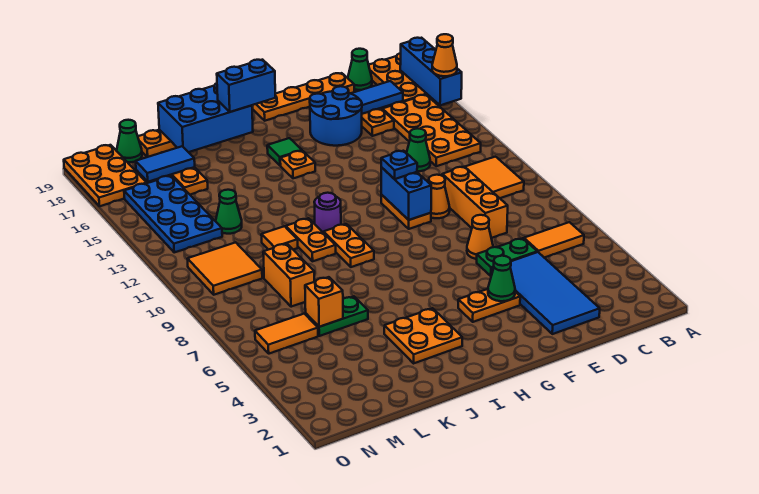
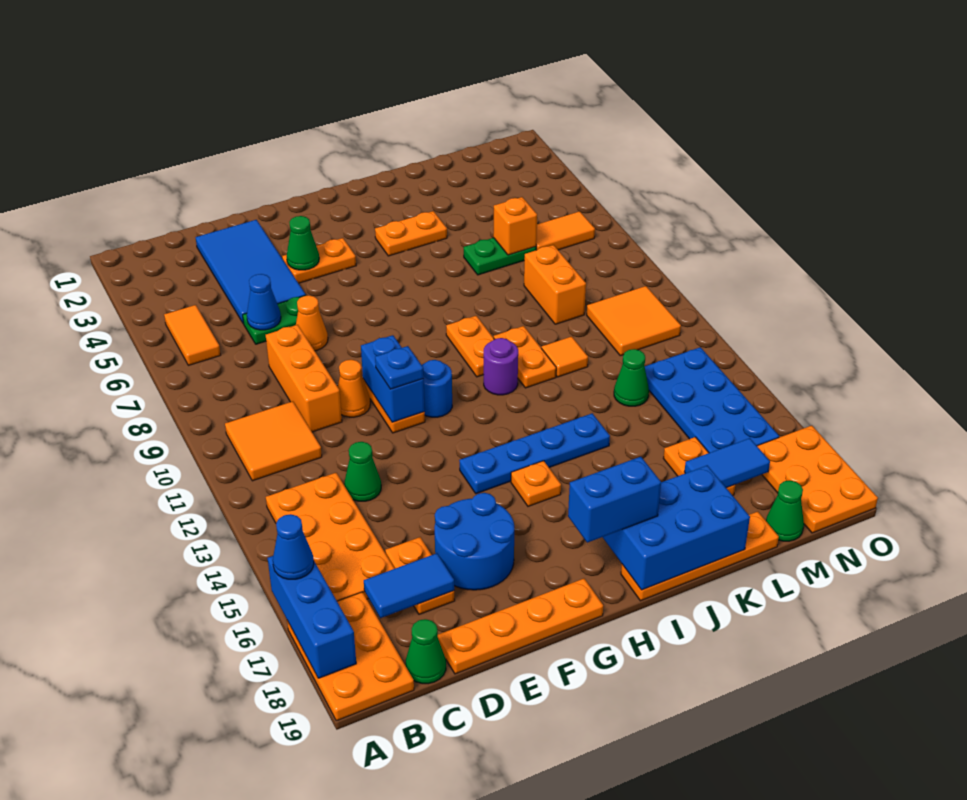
orange cone A16 level 3 -> blue cone A16 level 3
orange tile B6:C6 level 1 -> orange tile B5:B6 level 1
none -> blue cone D6 level 2
none -> blue round brick G11 level 1
none -> blue plate G14:J14 level 1
green tile H16 level 1 -> none
orange plate I3:J4 level 1 -> orange plate I4:J4 level 1

